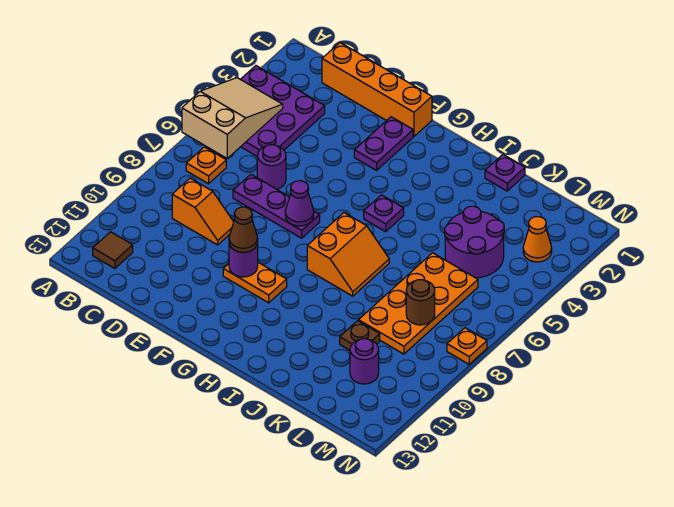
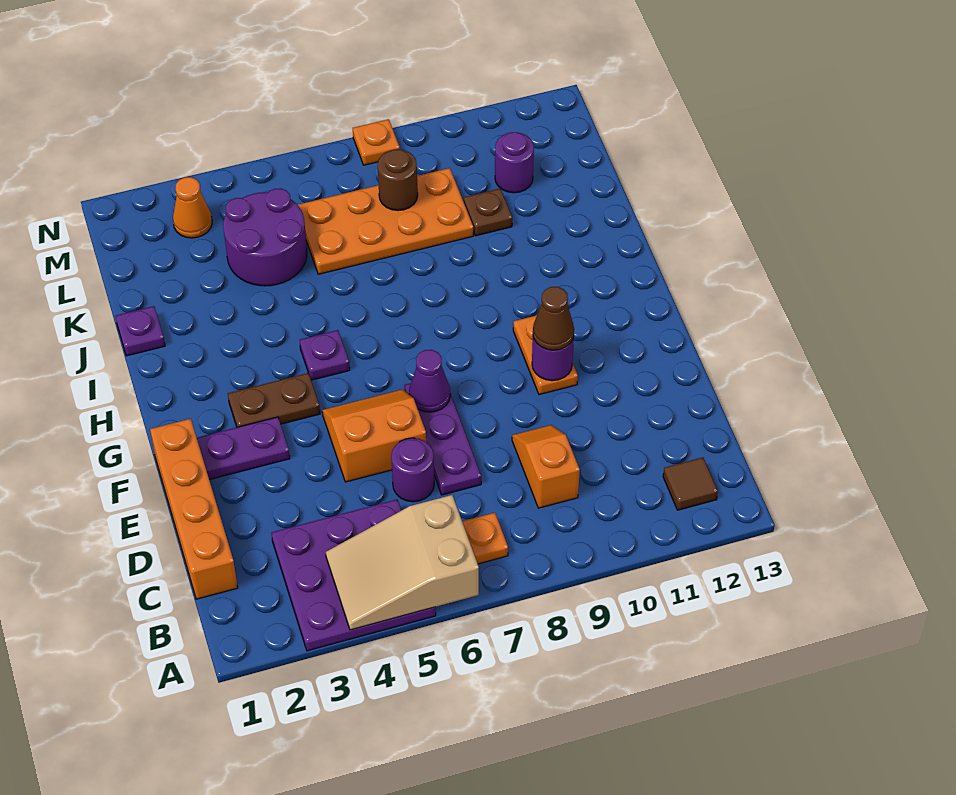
none -> brown plate G3:G4 level 1
orange slope H7:I8 level 1 top H -> orange slope E5:F6 level 1 top E

